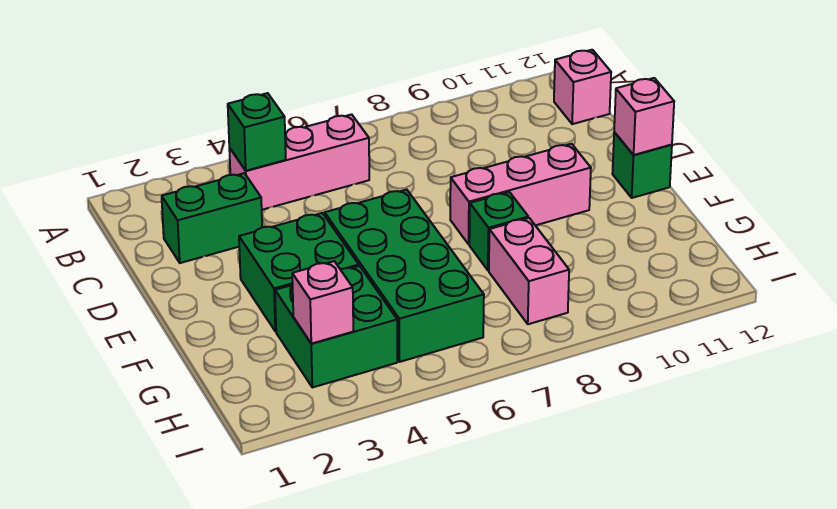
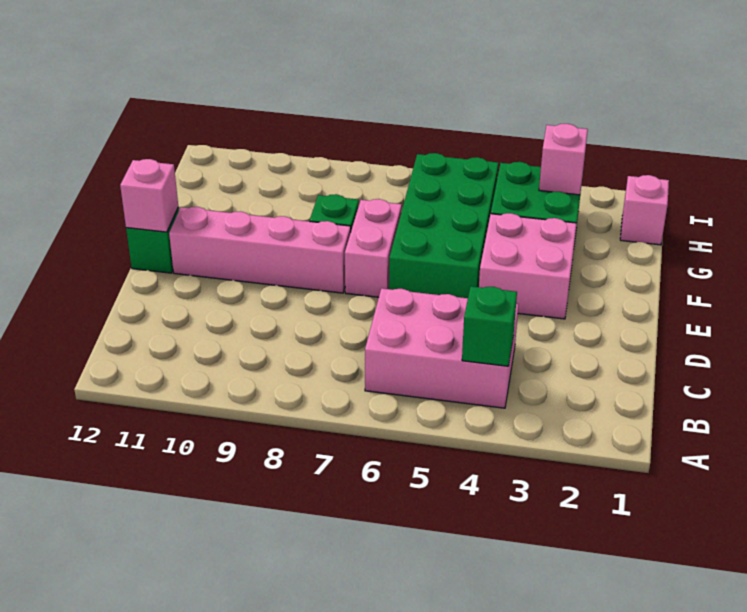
pink brick B4:B6 level 1 -> pink brick B4:C6 level 1
pink brick B12 level 1 -> pink brick H1 level 1
green brick C2:C3 level 1 -> none
green brick E3:F4 level 1 -> pink brick E3:F4 level 1
pink brick E8:E10 level 1 -> pink brick E8:E11 level 1
pink brick G8:H8 level 1 -> pink brick E7:F7 level 1

